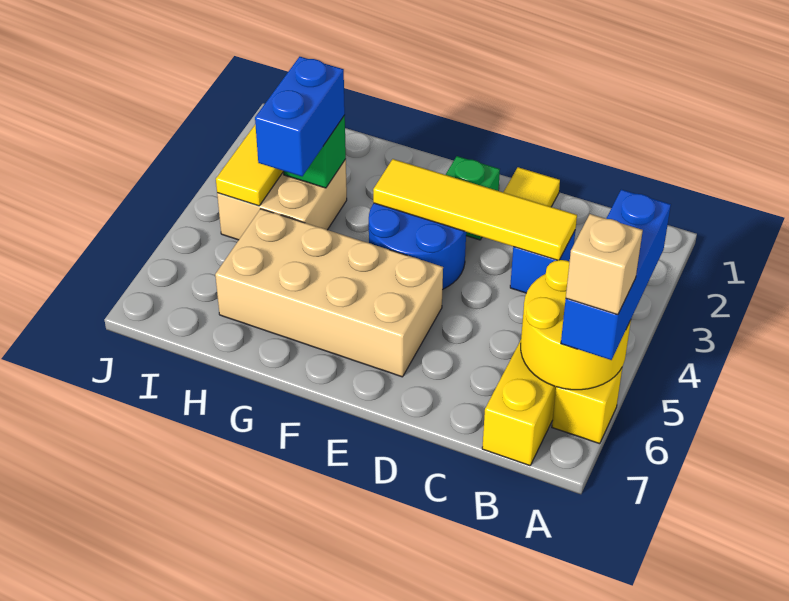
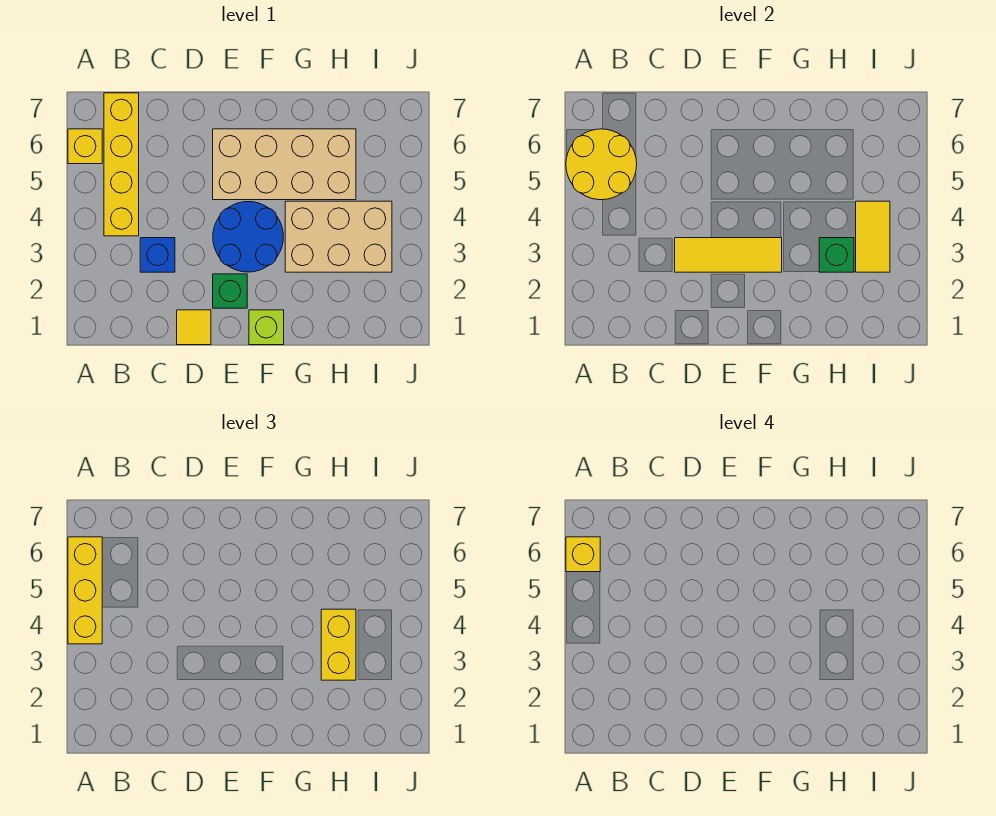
blue brick A4:A6 level 3 -> yellow brick A4:A6 level 3
tan brick A6 level 4 -> yellow brick A6 level 4
yellow tile C3:F3 level 2 -> yellow tile D3:F3 level 2
none -> lime brick F1 level 1
tan brick H3:I4 level 1 -> tan brick G3:I4 level 1
blue brick H3:H4 level 3 -> yellow brick H3:H4 level 3

